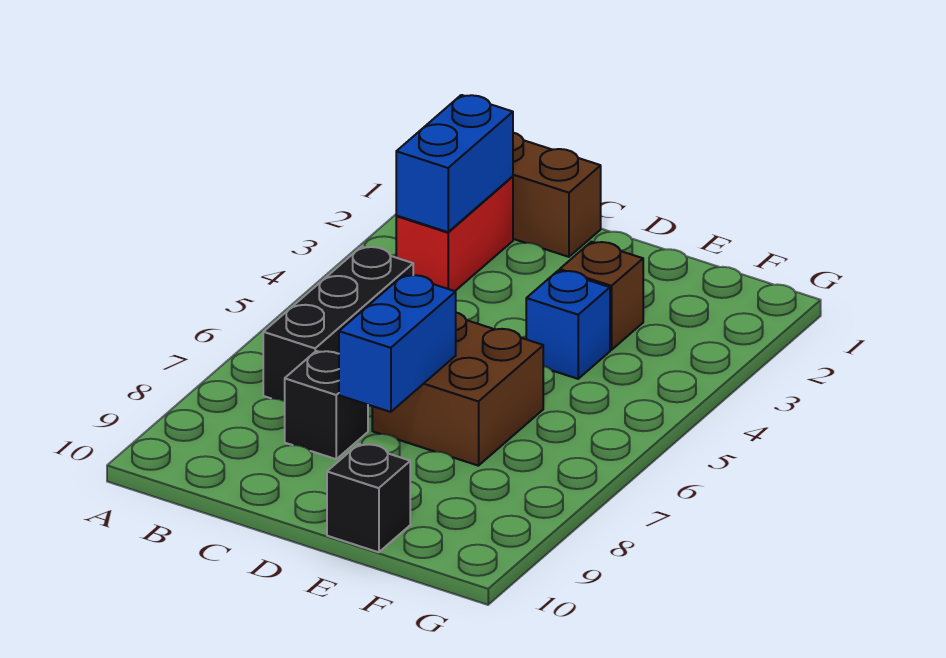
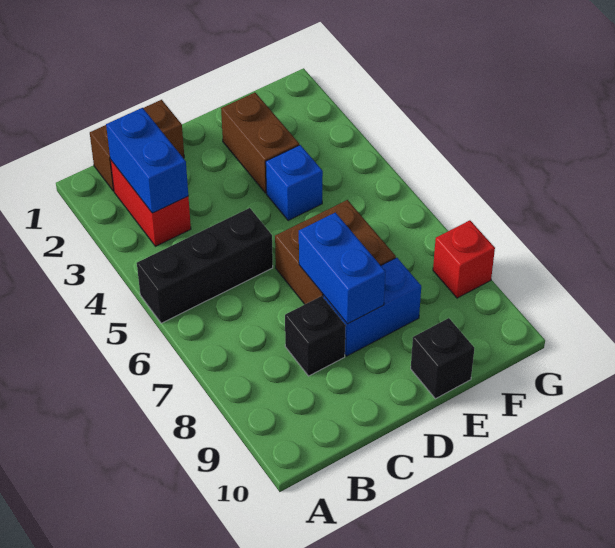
black brick B5:B7 level 1 -> black brick A5:C5 level 1
none -> blue brick D8:E8 level 1
brown brick E3 level 1 -> brown brick E2:E3 level 1
none -> red brick G8 level 1

